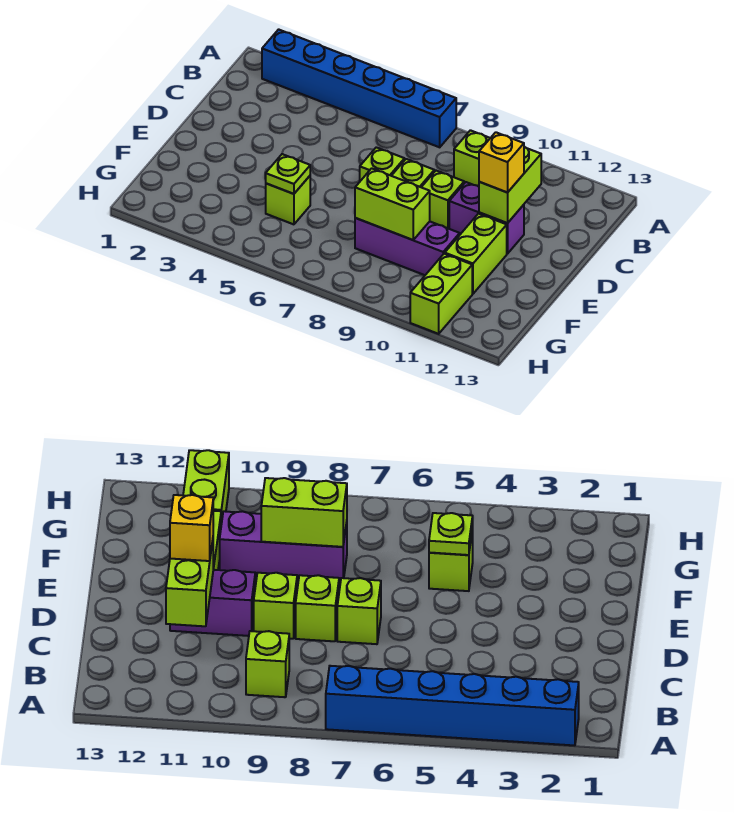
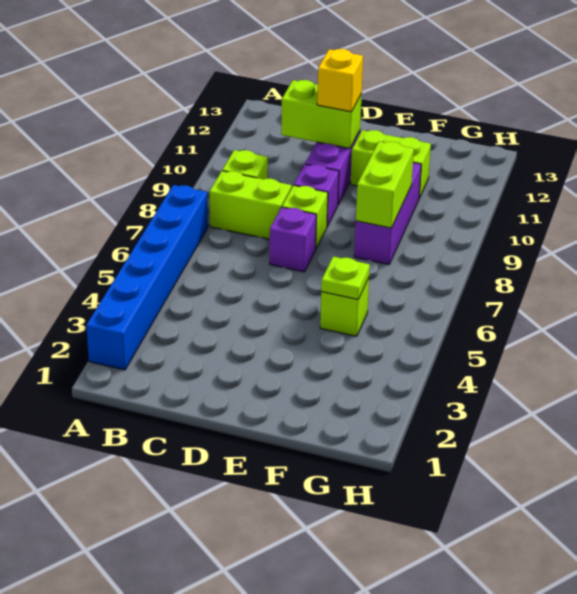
lime brick D7 level 1 -> purple brick D7 level 1
lime brick D9 level 1 -> purple brick D9 level 1
lime brick G11:H11 level 1 -> lime brick B8:C8 level 1

